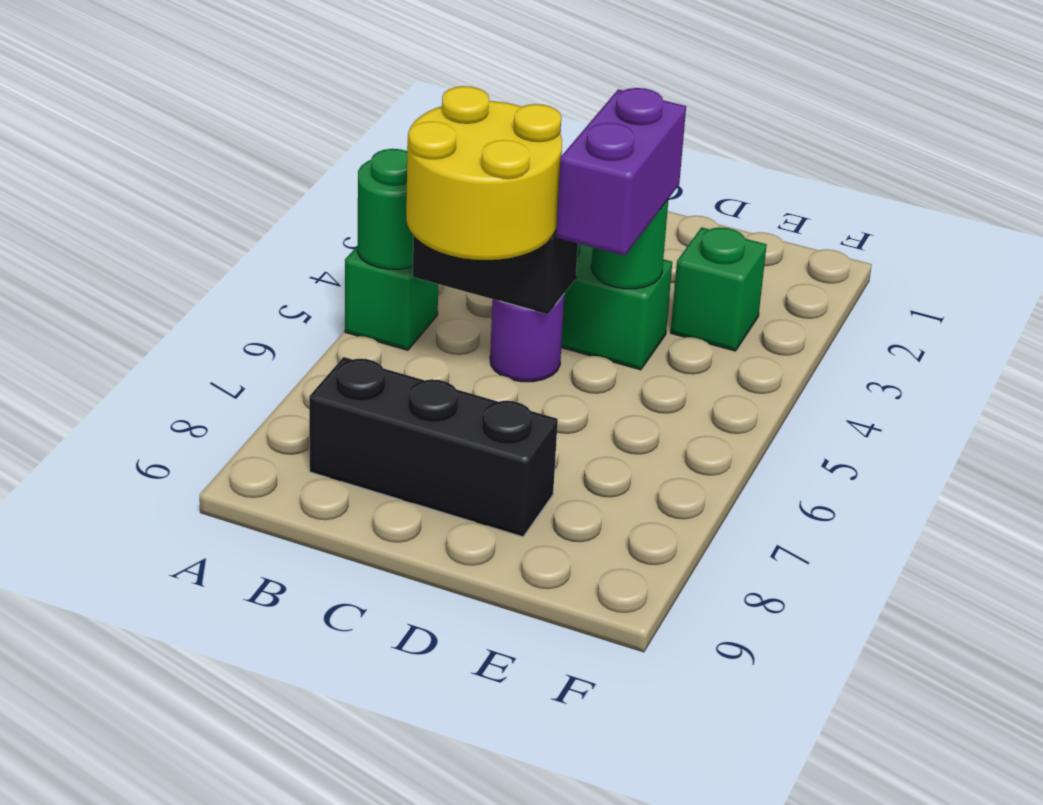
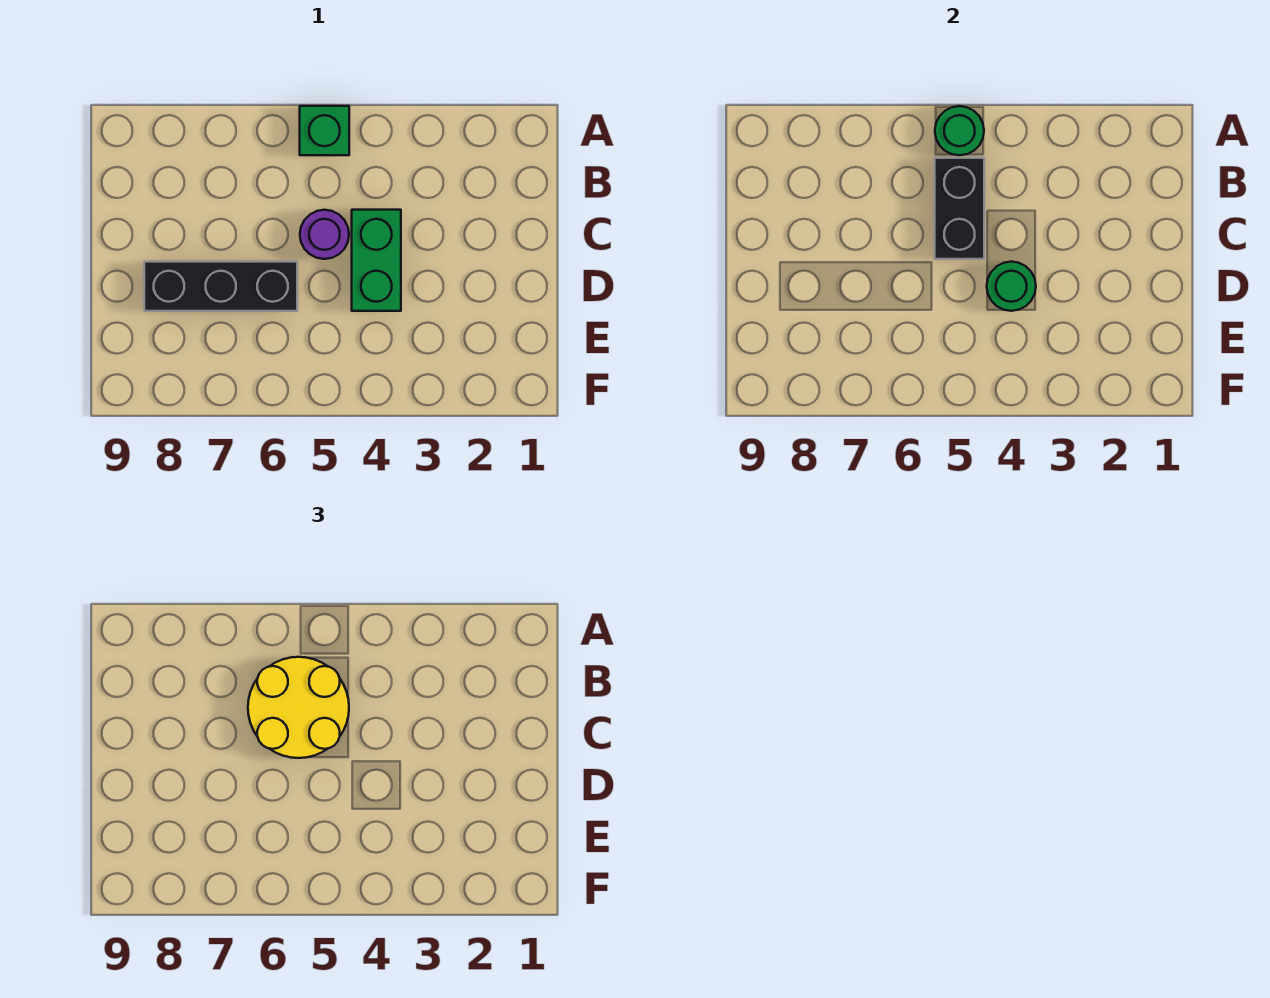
black brick B8:D8 level 1 -> black brick D6:D8 level 1
purple brick D4:D5 level 3 -> none
green brick E3 level 1 -> none

